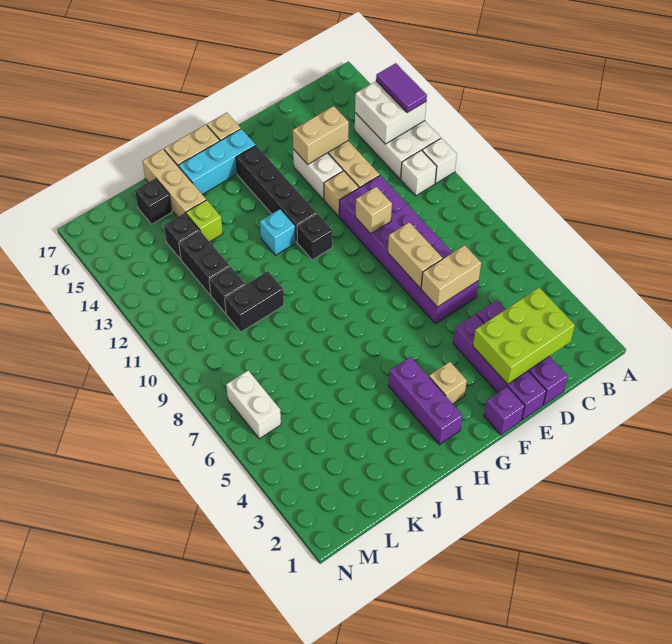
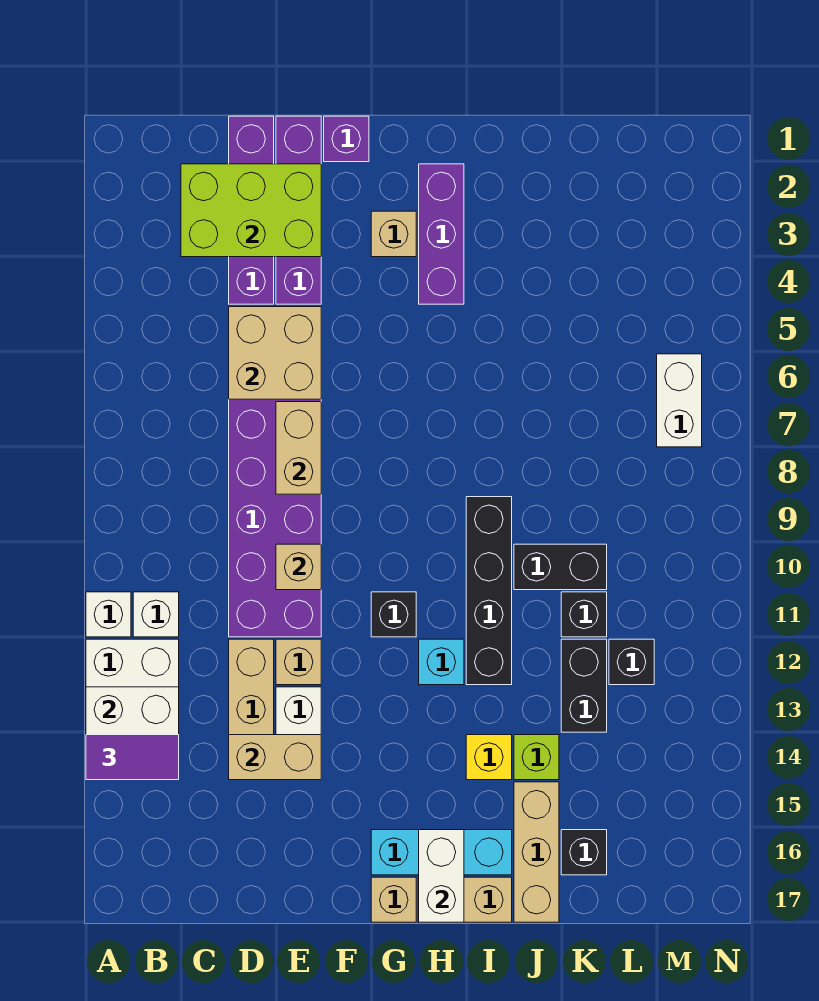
purple tile A13:A14 level 3 -> purple tile A14:B14 level 3
tan brick D6:E6 level 2 -> tan brick D5:E6 level 2
black brick G12:G15 level 1 -> black brick I9:I12 level 1
none -> white brick H16:H17 level 2
none -> yellow brick I14 level 1
black brick K14 level 1 -> black brick L12 level 1

